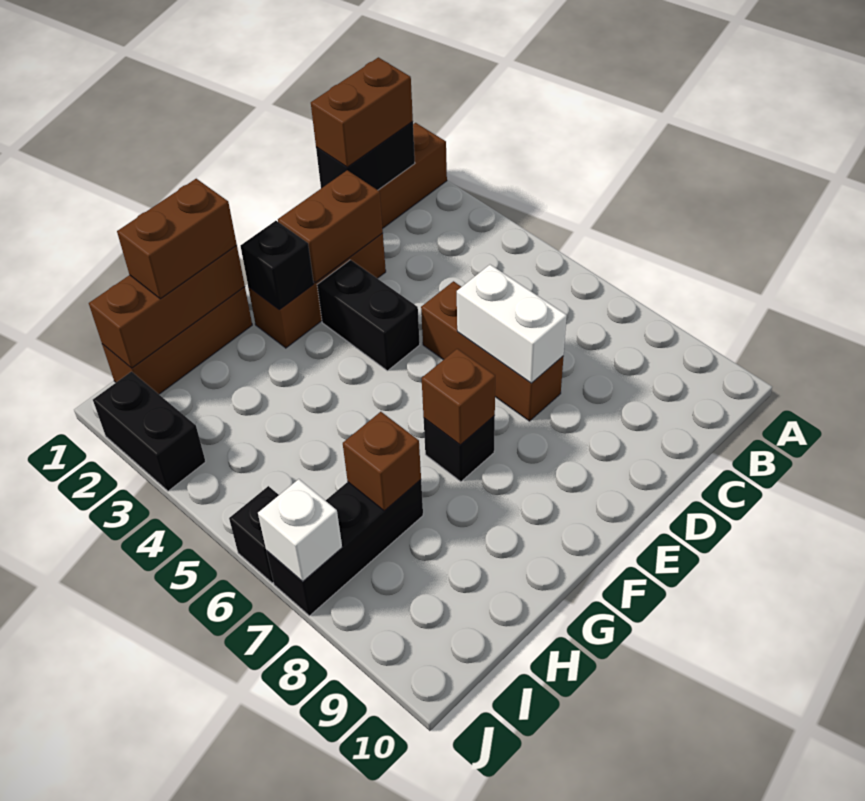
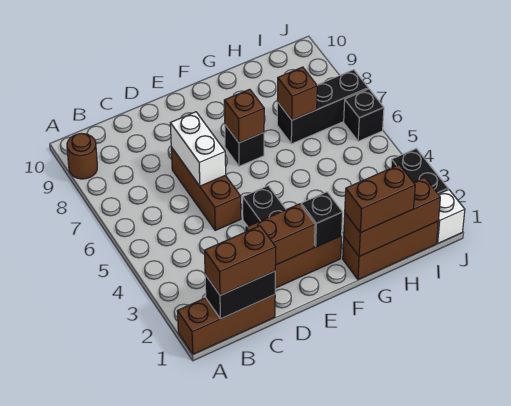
none -> brown round brick A9 level 1
white brick J7 level 2 -> white brick J1 level 1

